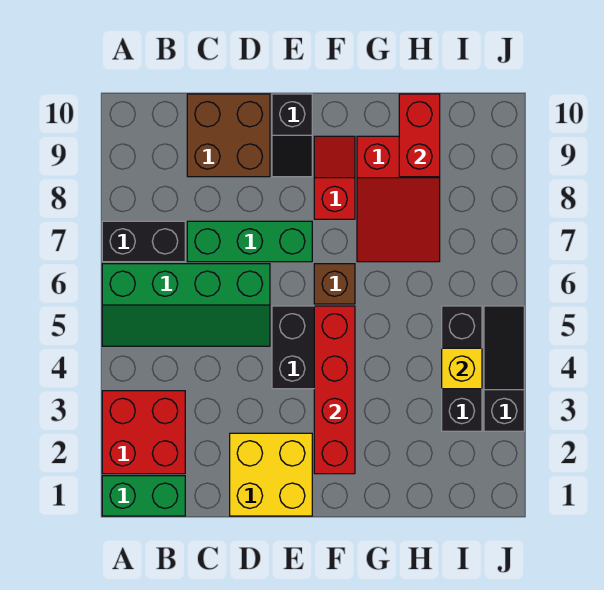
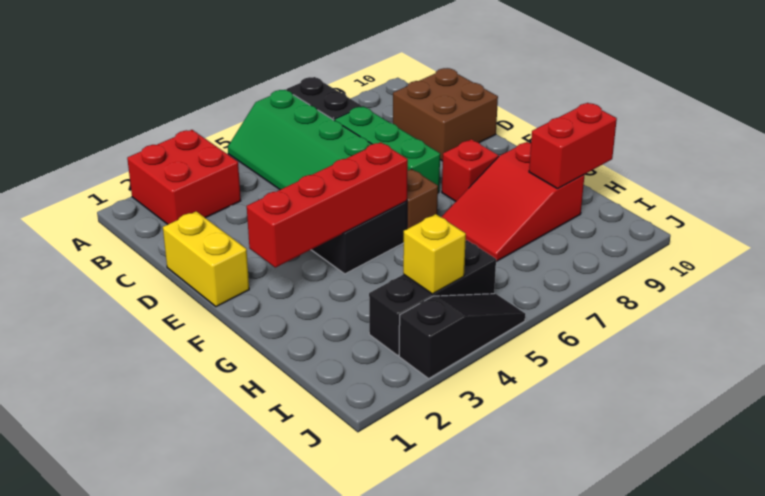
green brick A1:B1 level 1 -> none
yellow brick D1:E2 level 1 -> yellow brick D1:E1 level 1
black slope E9:E10 level 1 top 10 -> none

